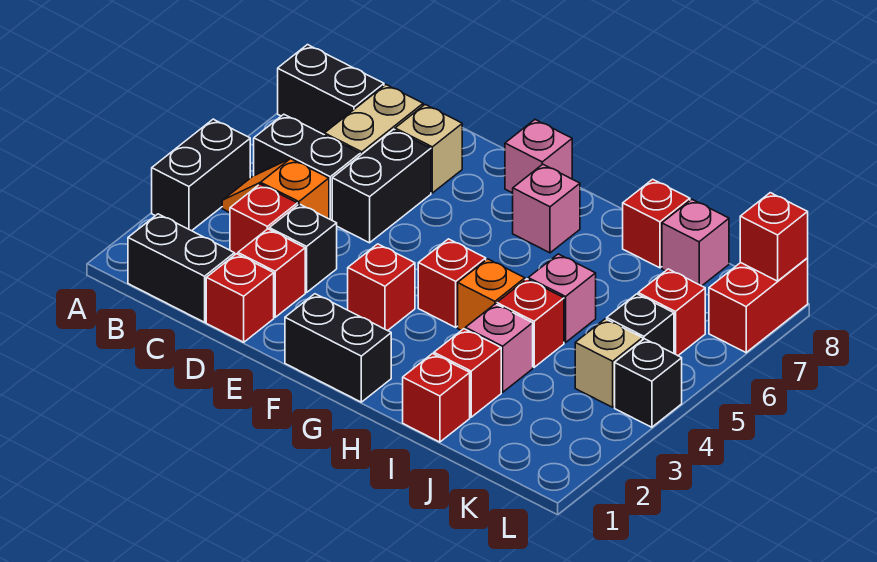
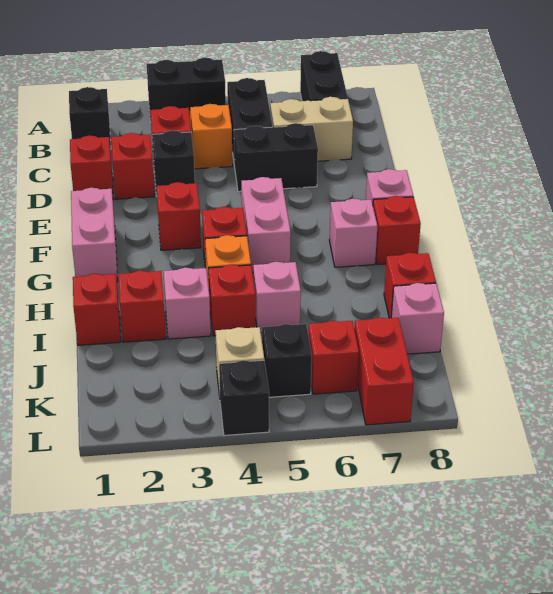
black brick B1:C1 level 1 -> black brick B1 level 1
tan brick D7 level 1 -> none
black brick F1:G1 level 1 -> pink brick F1:G1 level 1
none -> pink brick F5:G5 level 1
red brick L7:L8 level 1 -> red brick K7:L7 level 1
red brick L8 level 2 -> red brick G8 level 1

